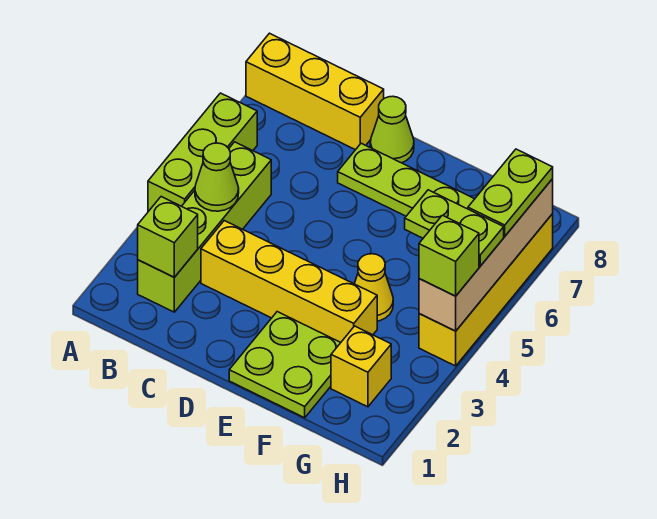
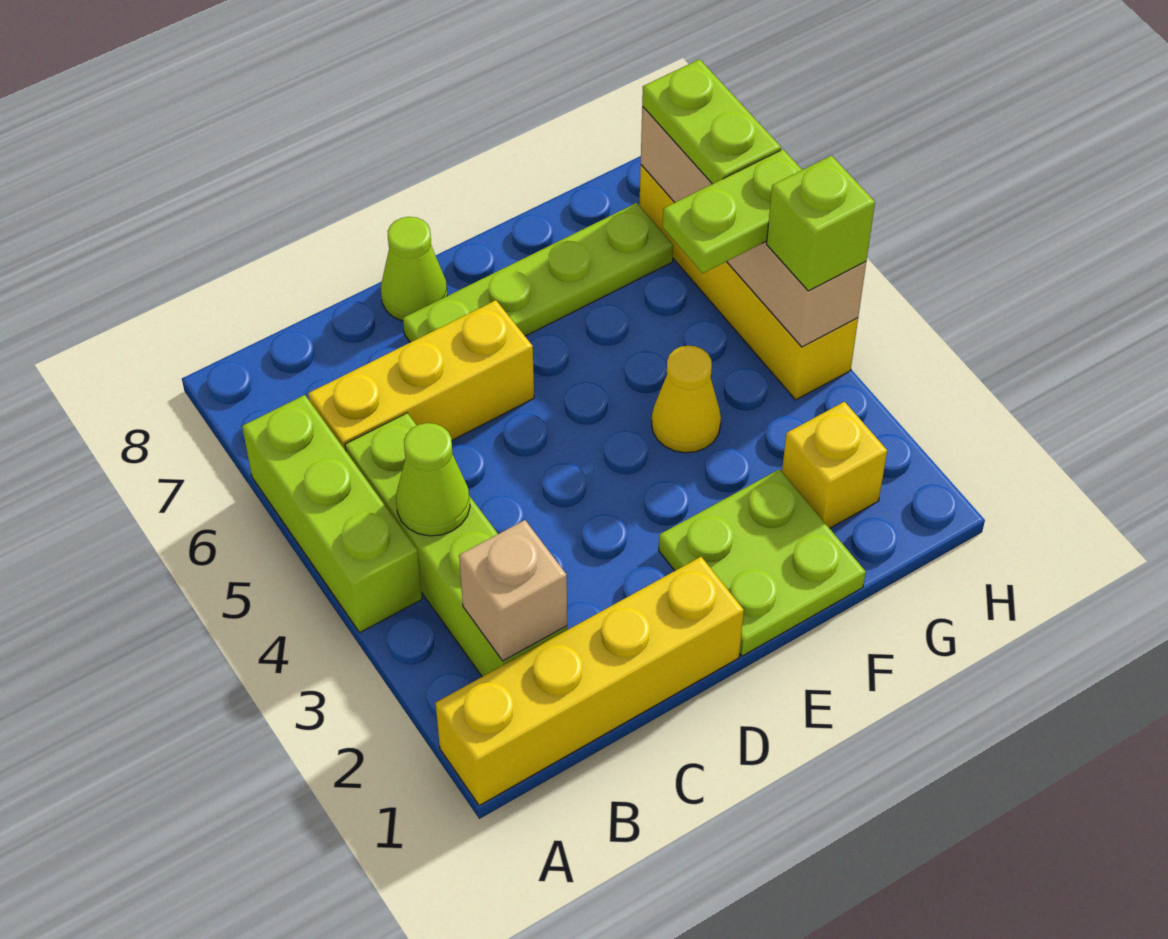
yellow brick A8:C8 level 1 -> yellow brick B6:D6 level 1
lime brick B2 level 2 -> tan brick B2 level 2
yellow brick C3:F3 level 1 -> yellow brick A1:D1 level 1

